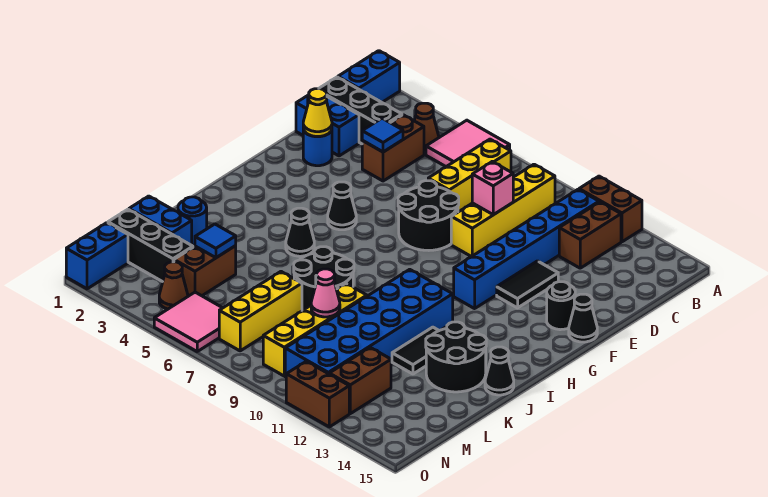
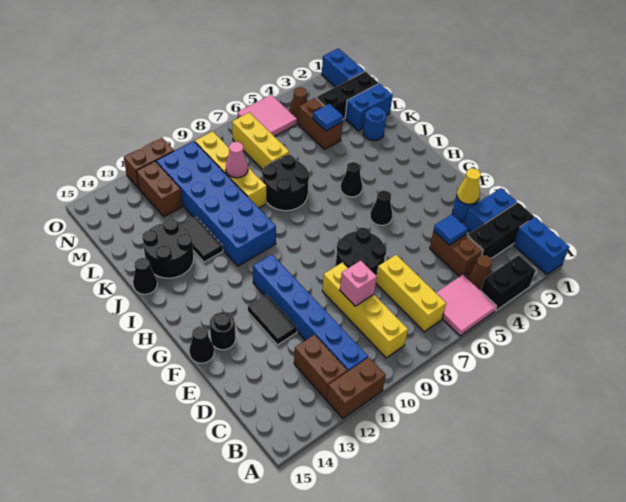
none -> black brick A3:A4 level 1

